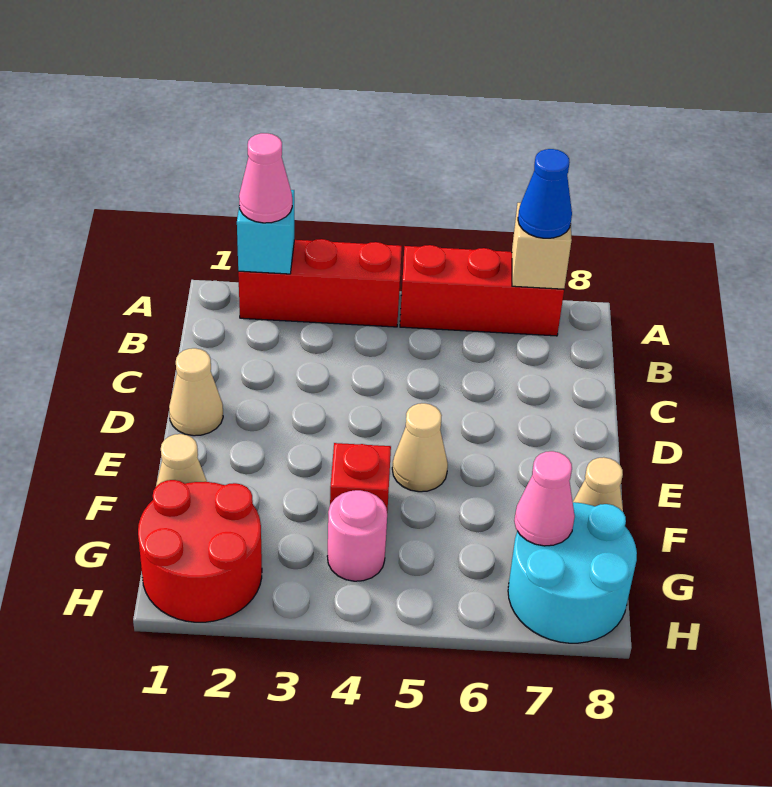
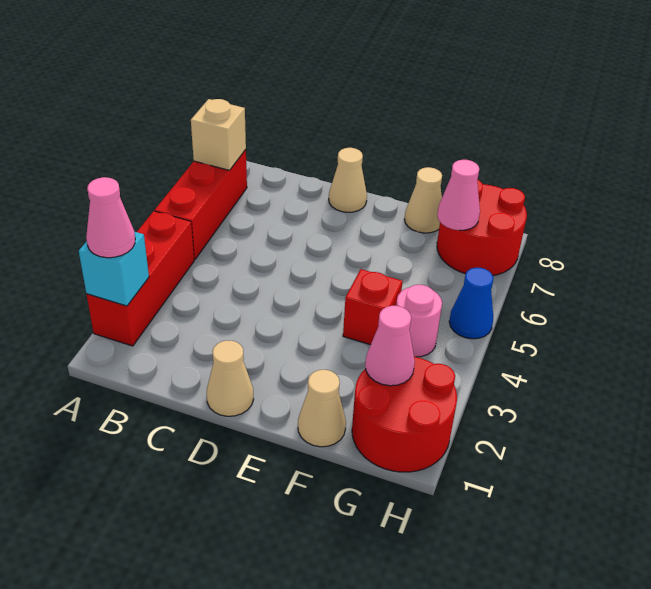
blue cone A7 level 3 -> blue cone H5 level 1
tan cone E5 level 1 -> tan cone D8 level 1
none -> pink cone G2 level 2
cyan round brick G7:H8 level 1 -> red round brick G7:H8 level 1

